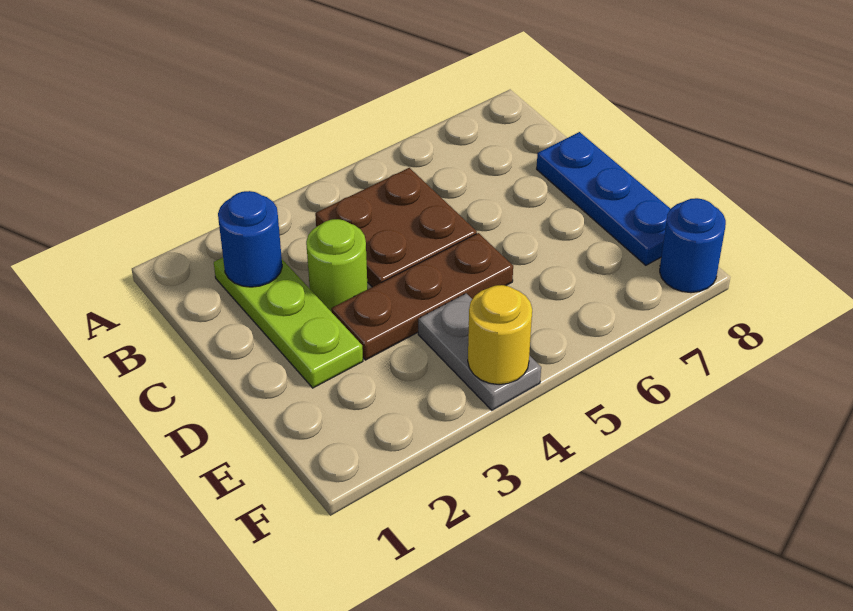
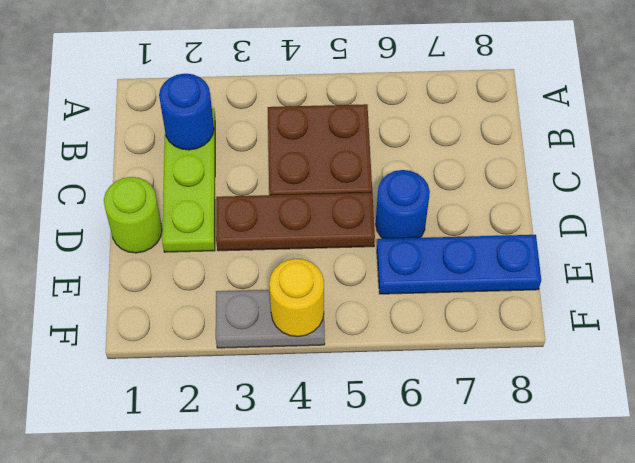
lime round brick C3 level 1 -> lime round brick D1 level 1
blue plate C8:E8 level 1 -> blue plate E6:E8 level 1
grey plate E4:F4 level 1 -> grey plate F3:F4 level 1
blue round brick F8 level 1 -> blue round brick D6 level 1

